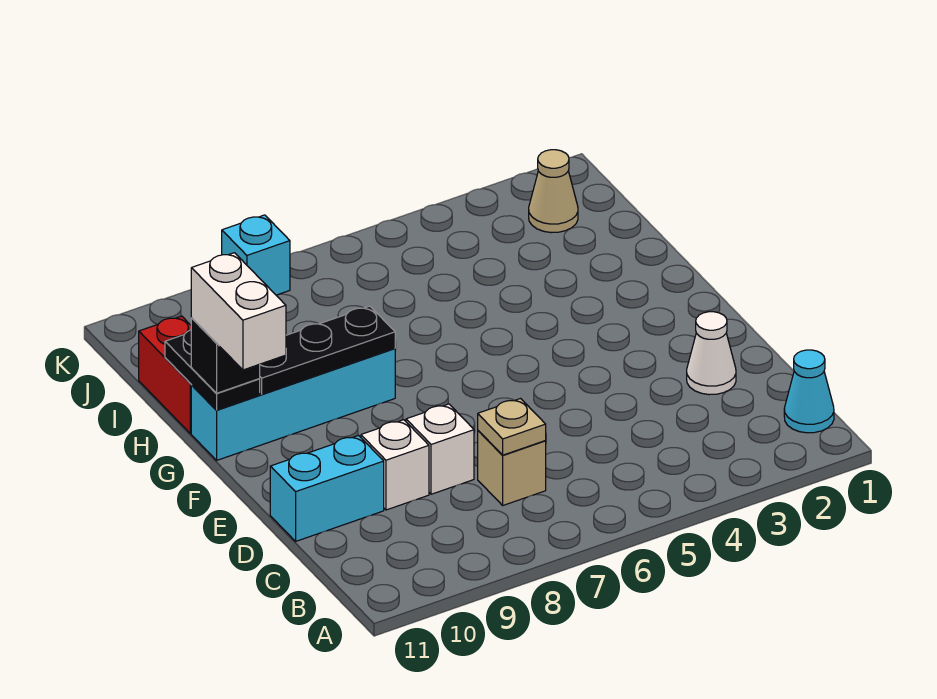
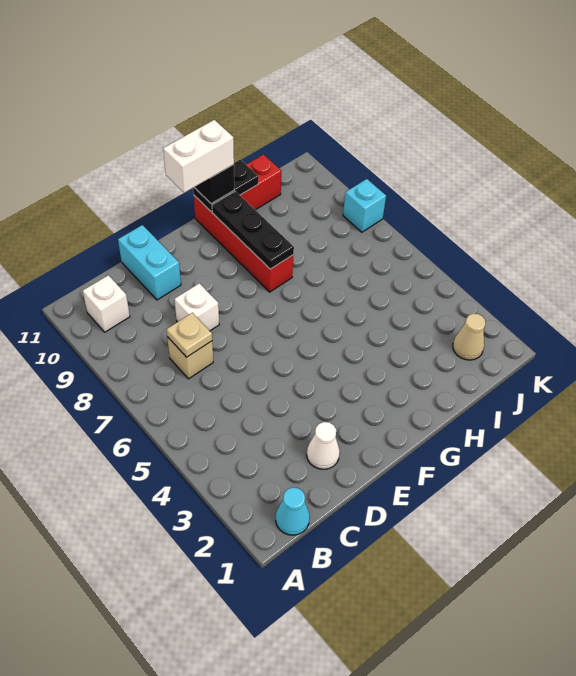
white brick D9 level 1 -> white brick B10 level 1
cyan brick G8:G11 level 1 -> red brick G8:G11 level 1

